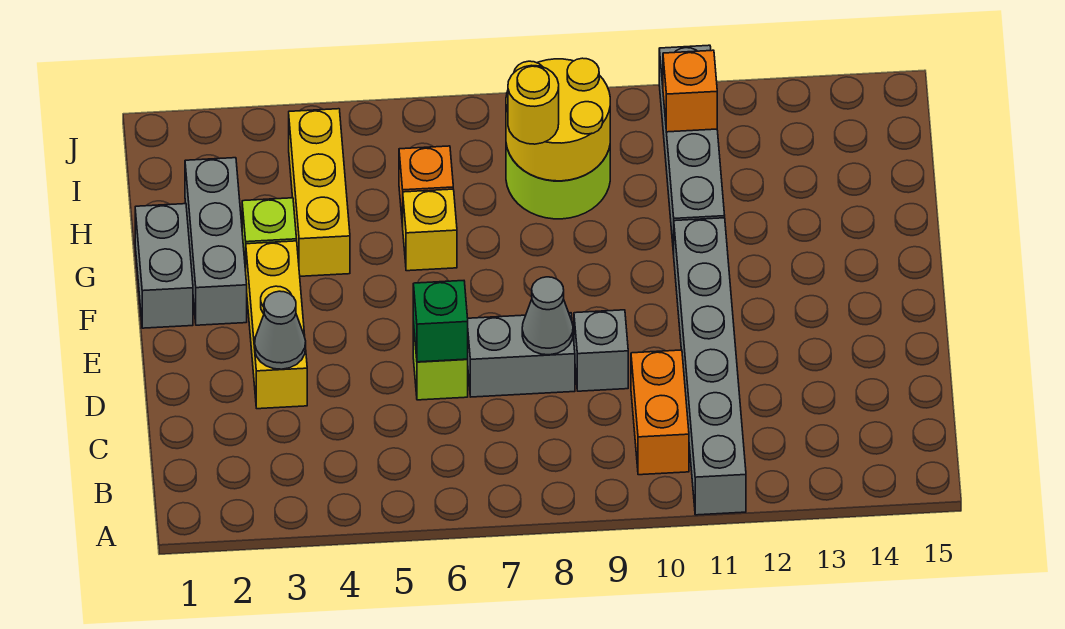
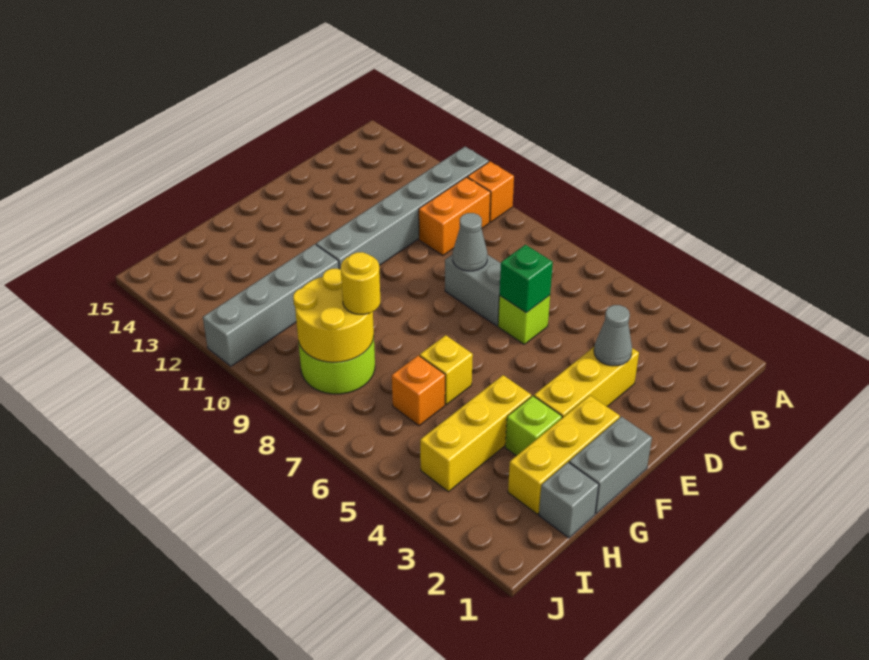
grey brick D9 level 1 -> grey brick H1 level 1
grey brick F2:H2 level 1 -> yellow brick F2:H2 level 1
orange brick I11 level 2 -> orange brick A10 level 1

